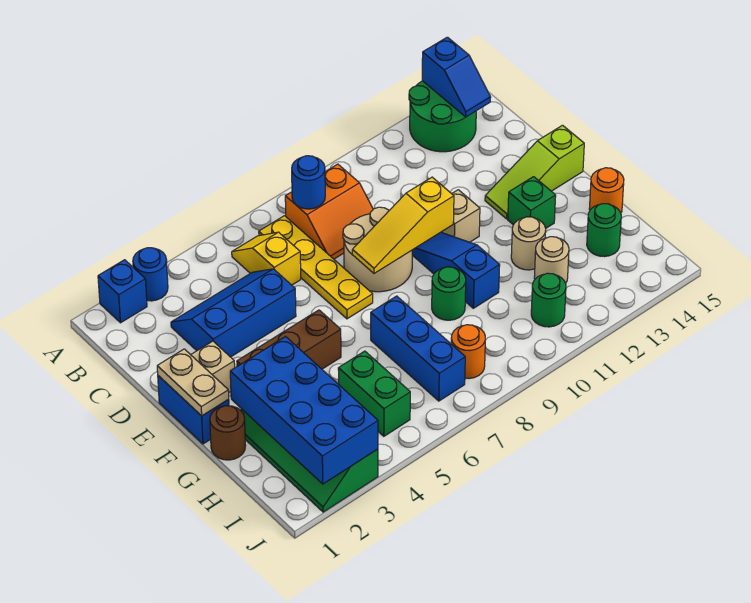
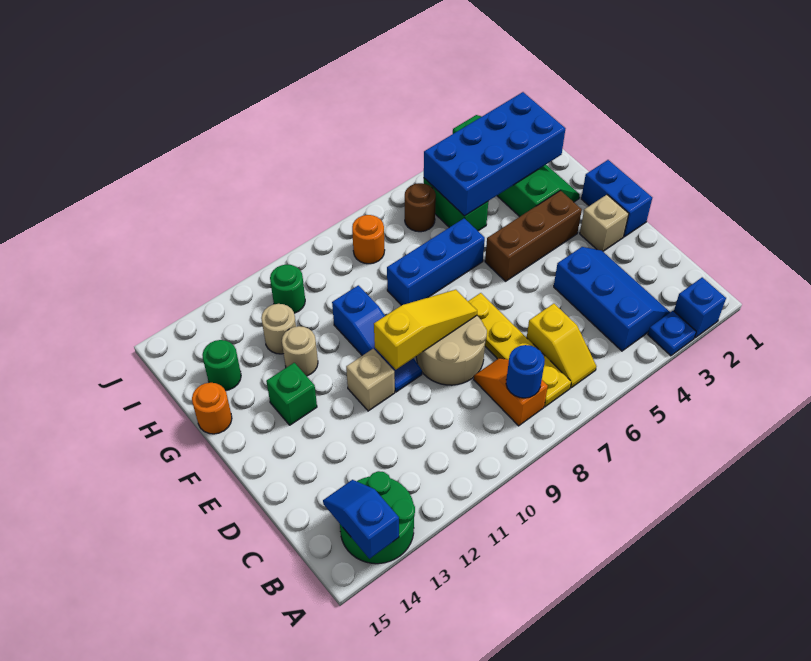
blue round brick A3 level 1 -> blue plate A3 level 1
orange slope B8:C9 level 1 top B -> orange slope B8:C8 level 1 top B
blue slope C3:D5 level 1 top D -> blue slope B3:D4 level 1 top 4
tan plate E1:F1 level 2 -> none
lime slope E13:E15 level 1 top 15 -> none
brown round brick G1 level 1 -> brown round brick I6 level 1
blue brick G2:J3 level 2 -> blue brick H2:I5 level 2
blue brick G7:I7 level 1 -> blue brick G6:G8 level 1
green round brick G9 level 1 -> none

